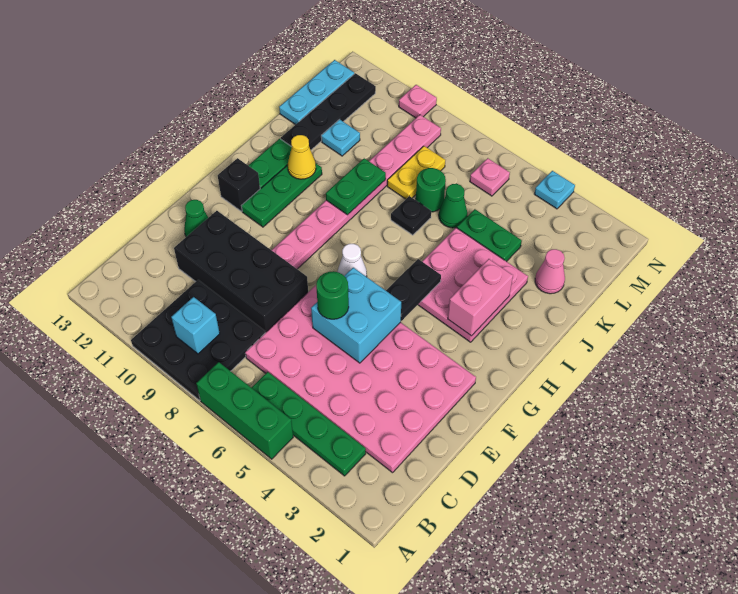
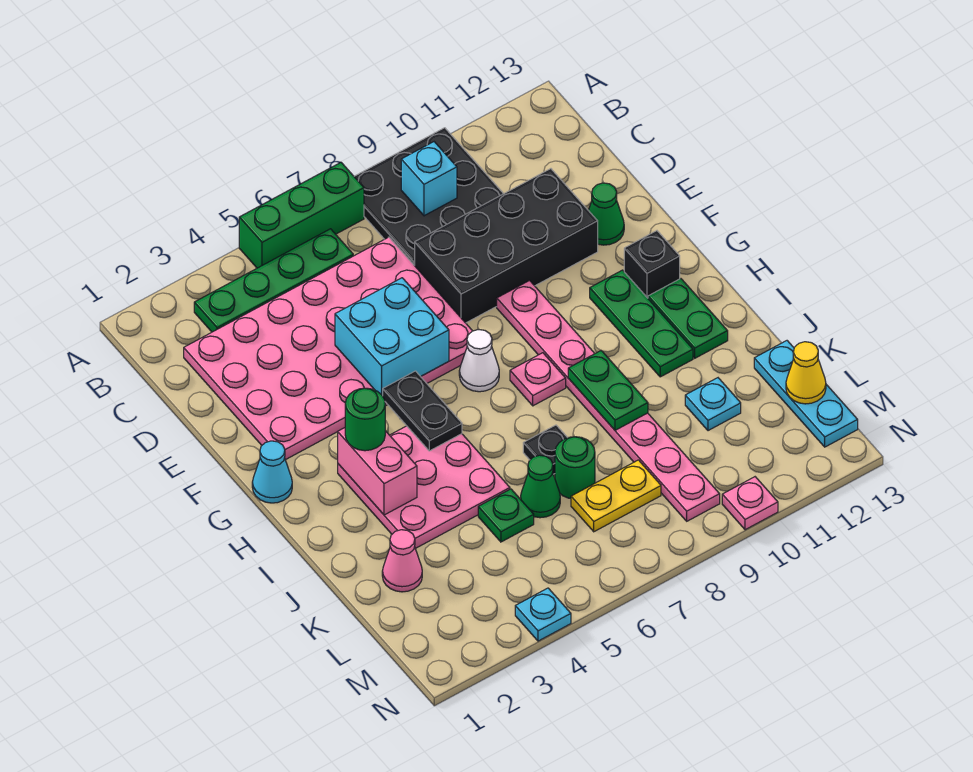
green round brick E6 level 3 -> green round brick H3 level 3
none -> cyan cone G1 level 1
yellow cone I11 level 2 -> yellow cone L13 level 2
black plate J12:M12 level 1 -> none
green plate K4:K5 level 1 -> green plate K5 level 1
yellow plate K8:L8 level 1 -> yellow plate L7:L8 level 1
pink plate M6 level 1 -> pink plate H8 level 1

